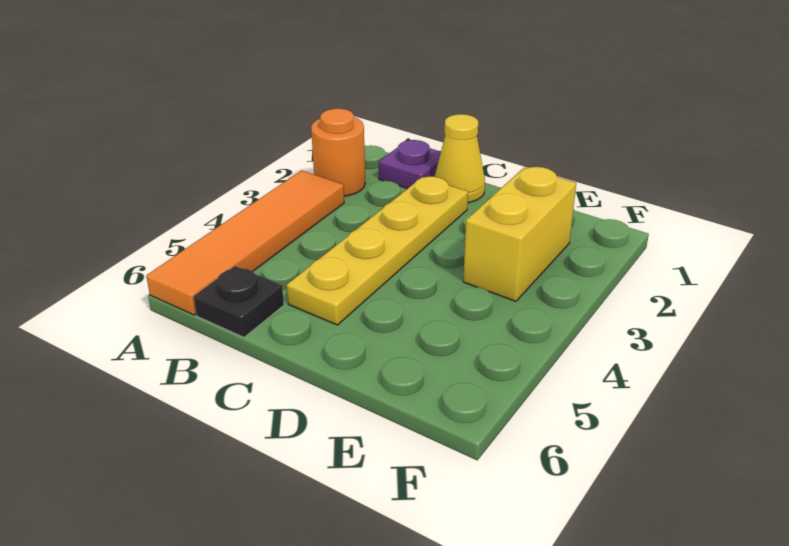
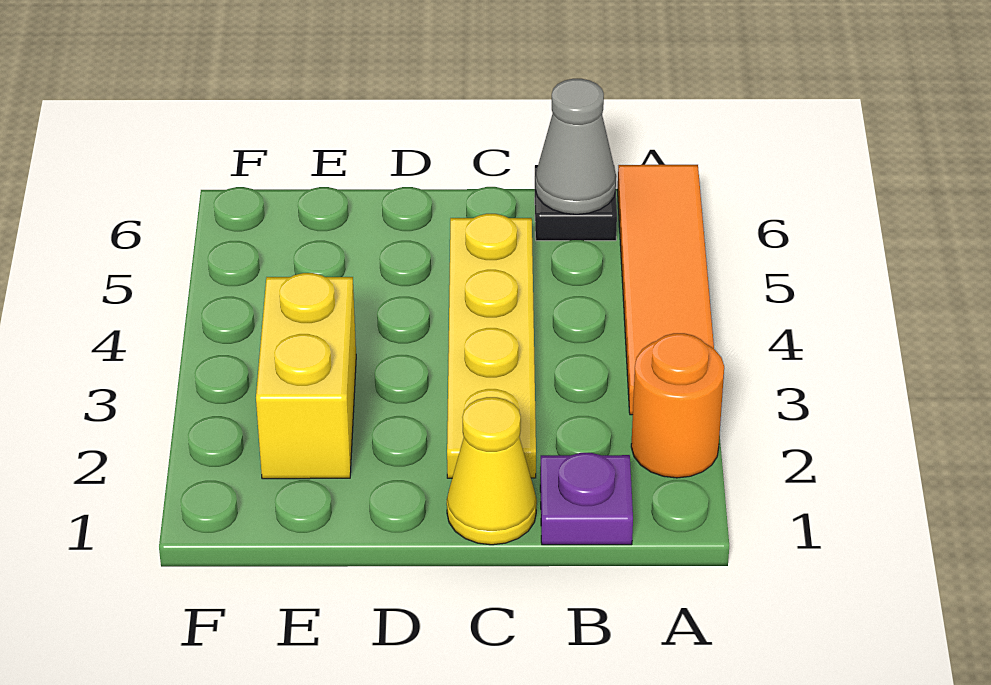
none -> grey cone B6 level 2

